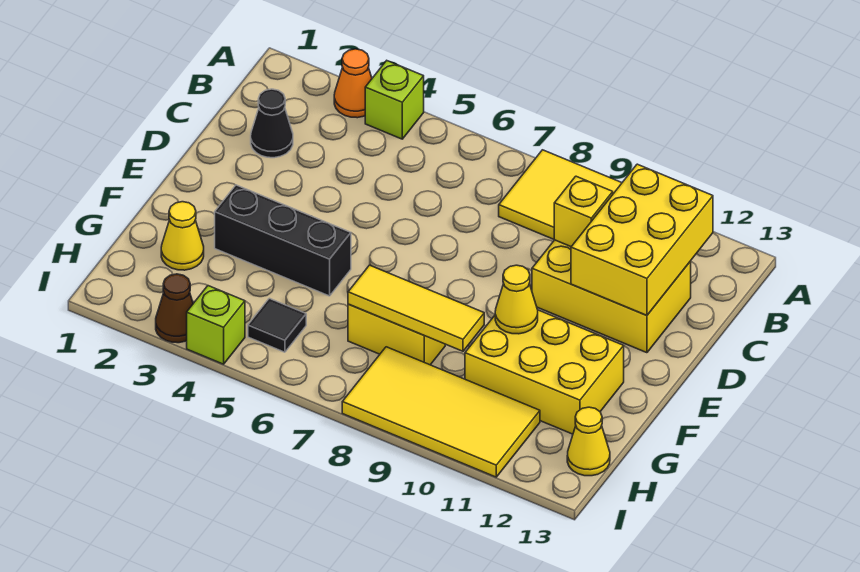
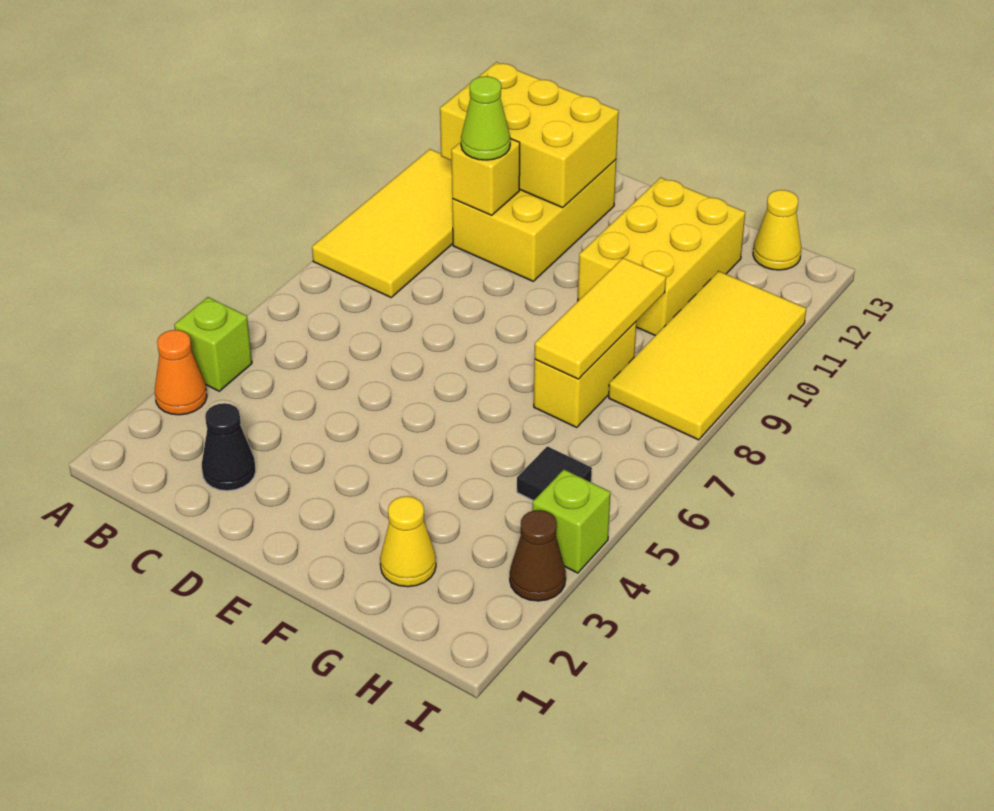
none -> lime cone C10 level 3
black brick F3:F5 level 1 -> none
yellow cone F10 level 2 -> none

